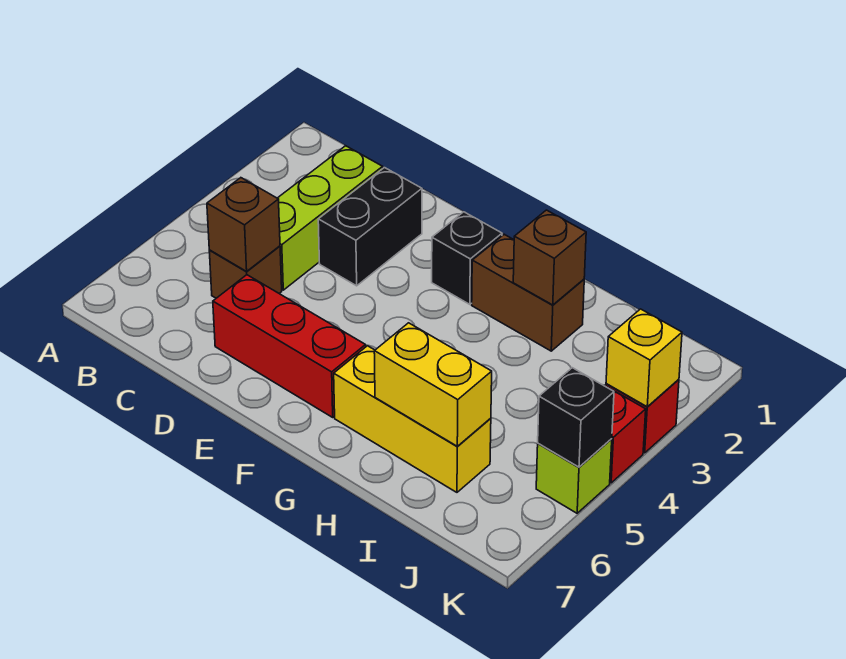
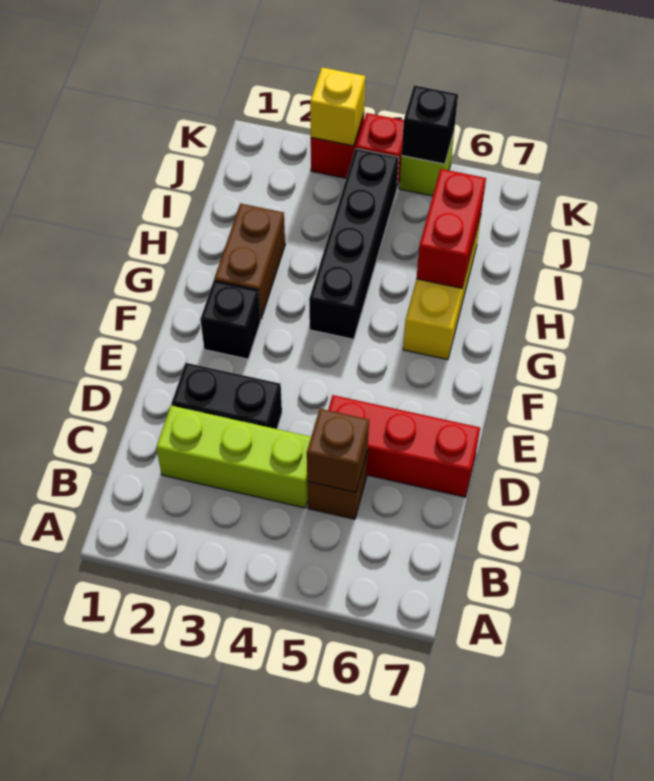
red brick D6:F6 level 1 -> red brick D5:D7 level 1
none -> black brick G4:J4 level 1
brown brick H2 level 2 -> none
yellow brick H6:I6 level 2 -> red brick H6:I6 level 2

